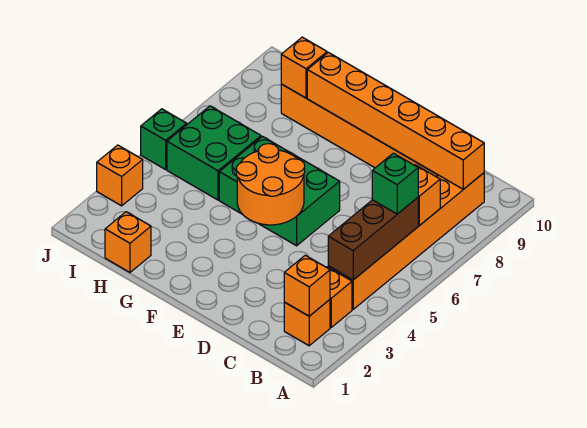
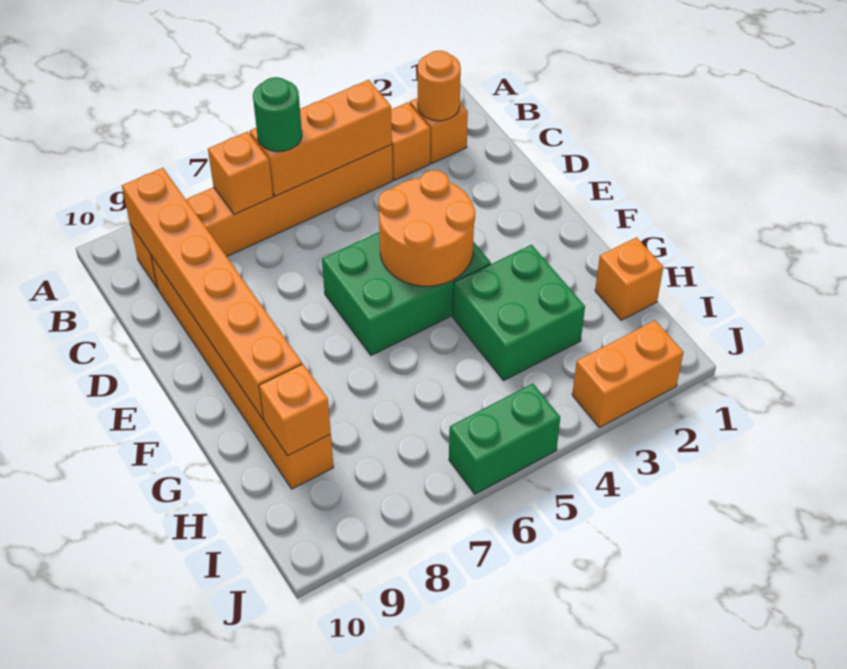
orange brick B2 level 2 -> orange round brick B2 level 2
brown brick B4:B6 level 2 -> orange brick B4:B6 level 2
green brick B6 level 3 -> green round brick B6 level 3
green brick E5:G6 level 1 -> green brick E4:F6 level 1
green brick H5:I6 level 1 -> green brick G3:H4 level 1
orange brick J3 level 1 -> orange brick J2:J3 level 1
green brick J5 level 1 -> green brick J5:J6 level 1

